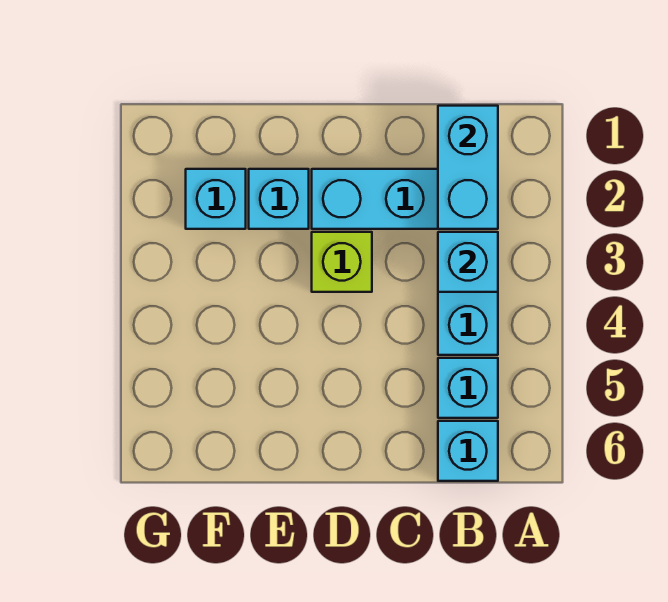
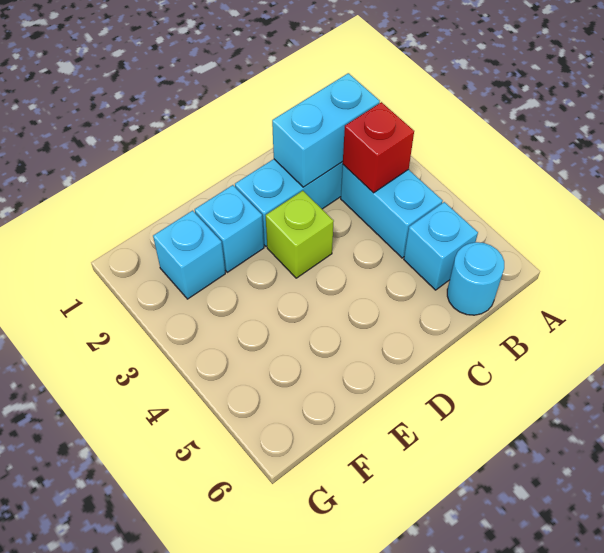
cyan brick B1:B2 level 2 -> cyan brick B2:C2 level 2
cyan brick B3 level 2 -> red brick B3 level 2
cyan brick B6 level 1 -> cyan round brick B6 level 1

